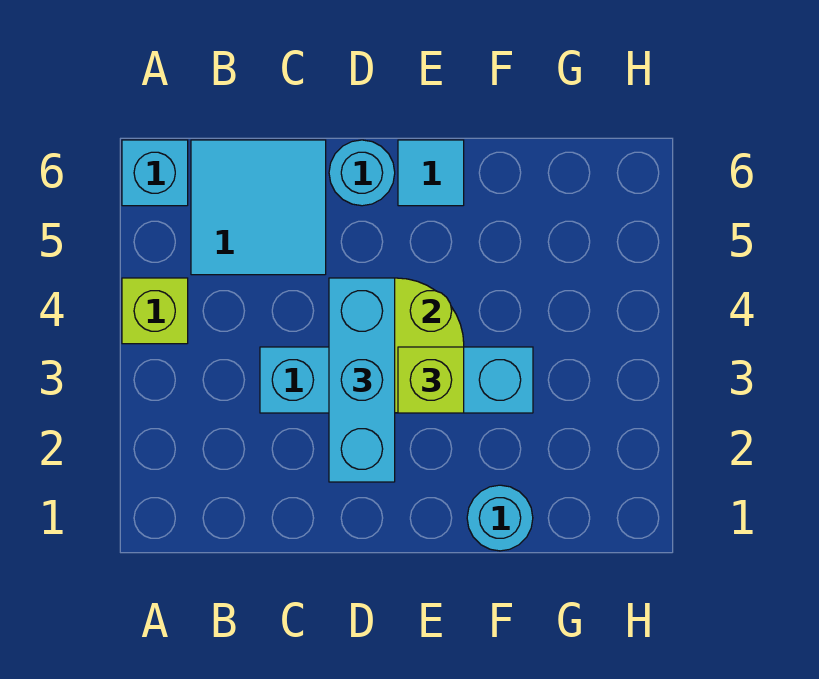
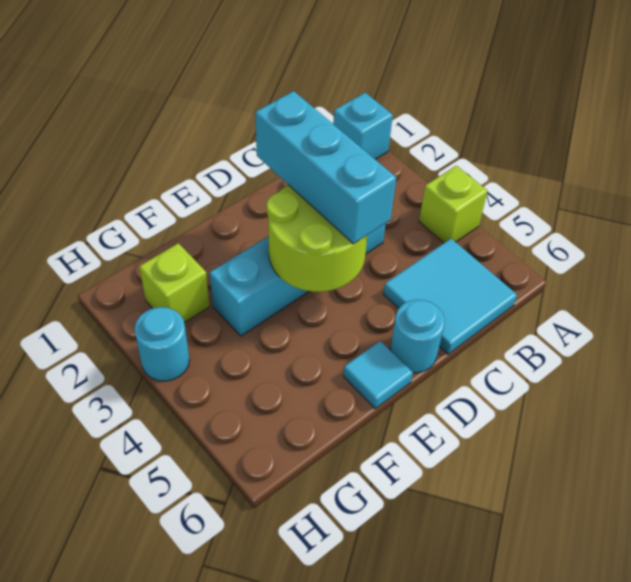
cyan brick A6 level 1 -> cyan brick A1 level 1
lime brick E3 level 3 -> lime brick G2 level 1
cyan round brick F1 level 1 -> cyan round brick H3 level 1

